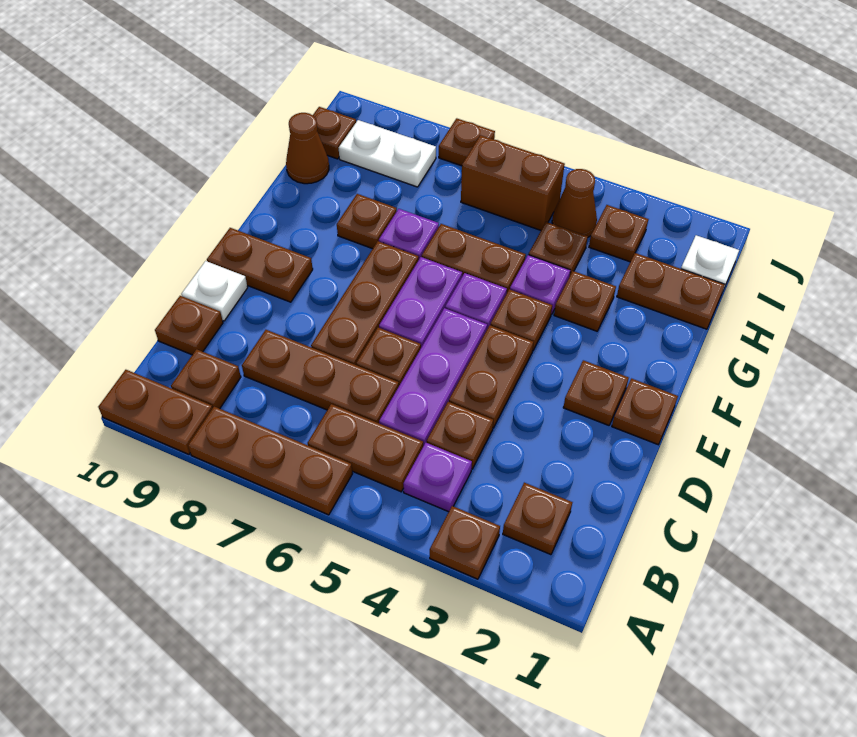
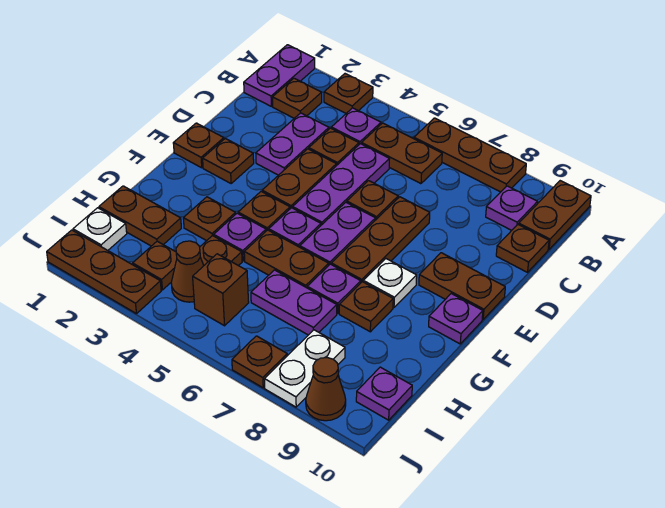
none -> purple plate A1:B1 level 1
brown plate A9:A10 level 1 -> brown plate A10:B10 level 1
brown plate B9 level 1 -> purple plate B9 level 1
none -> purple plate C3:D3 level 1
brown plate C6:C8 level 1 -> brown plate J1:J3 level 1
white plate D10 level 1 -> white plate F8 level 1
none -> purple plate F10 level 1
none -> purple plate H6:H7 level 1
brown cone H10 level 1 -> brown cone J9 level 1
brown brick I5:I6 level 1 -> brown brick I5 level 1
white plate I8:I9 level 1 -> white plate I8:J8 level 1
brown plate I10 level 1 -> purple plate I10 level 1

